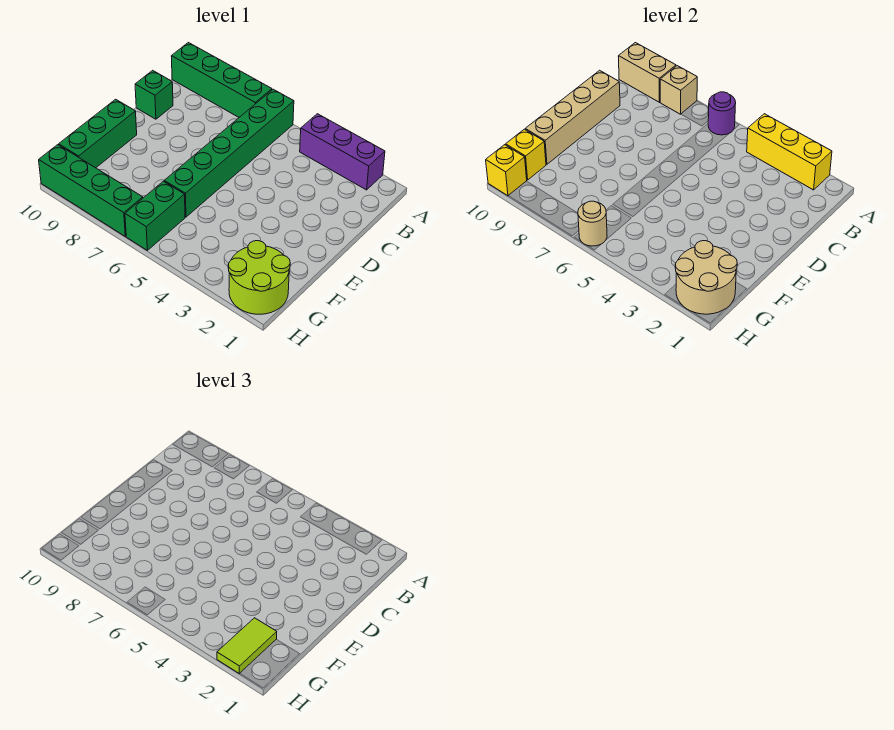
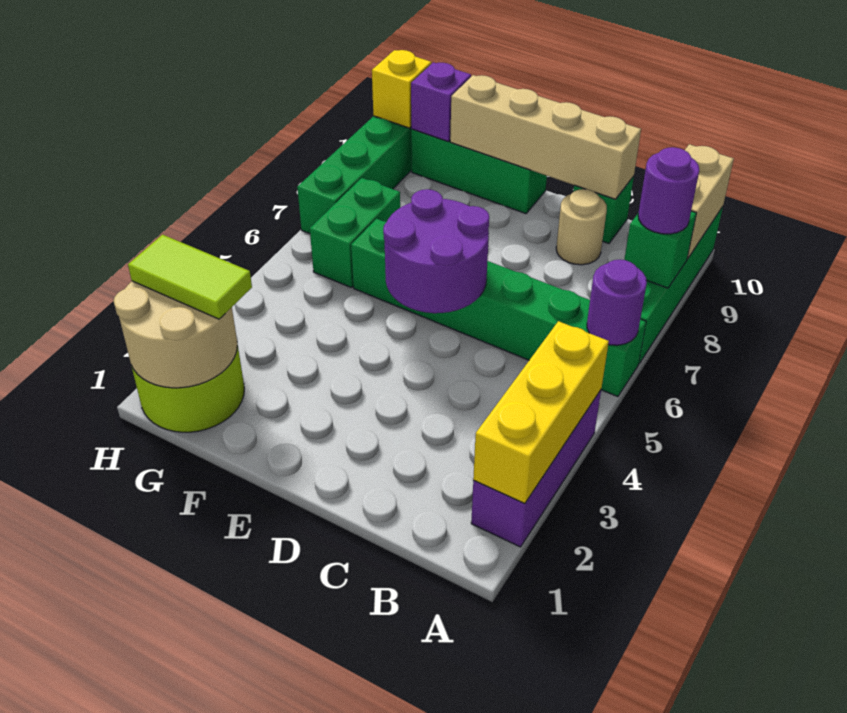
tan brick A8 level 2 -> green brick A8 level 2
none -> purple round brick A8 level 3
none -> purple round brick D5:E6 level 2
green brick G6:H6 level 1 -> green brick G6:G7 level 1
yellow brick G10 level 2 -> purple brick G10 level 2
tan round brick H6 level 2 -> tan round brick C9 level 1

